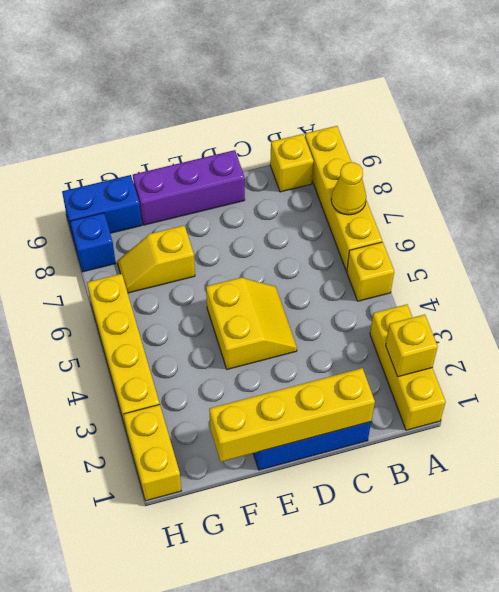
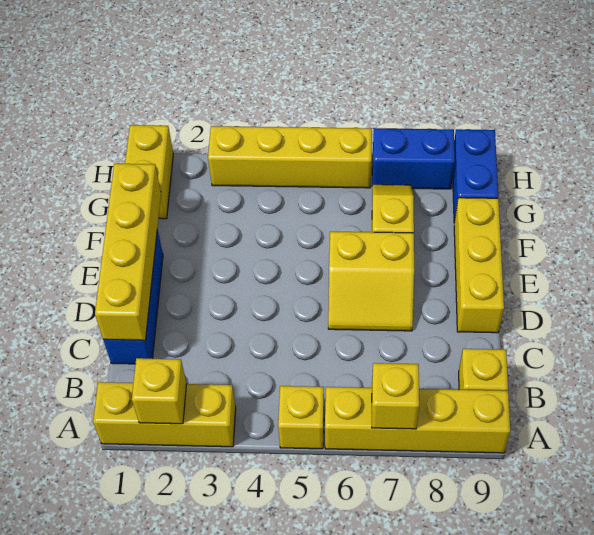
yellow cone A7 level 2 -> yellow brick A7 level 2
yellow slope D4:E5 level 1 top E -> yellow slope D6:E7 level 1 top E
purple brick D9:F9 level 1 -> yellow brick D9:F9 level 1
yellow brick H1:H2 level 1 -> yellow brick G1:H1 level 1
blue brick H8 level 1 -> blue brick H7:H8 level 1

